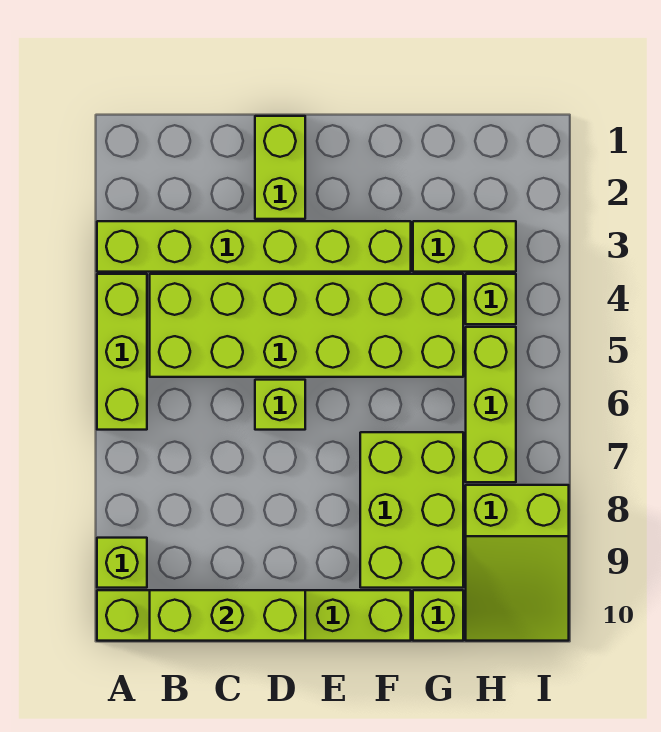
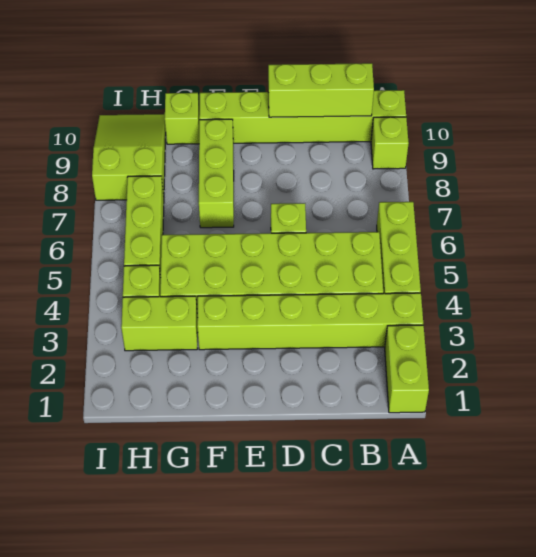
lime brick D1:D2 level 1 -> lime brick A1:A2 level 1
lime brick F7:G9 level 1 -> lime brick F7:F9 level 1

